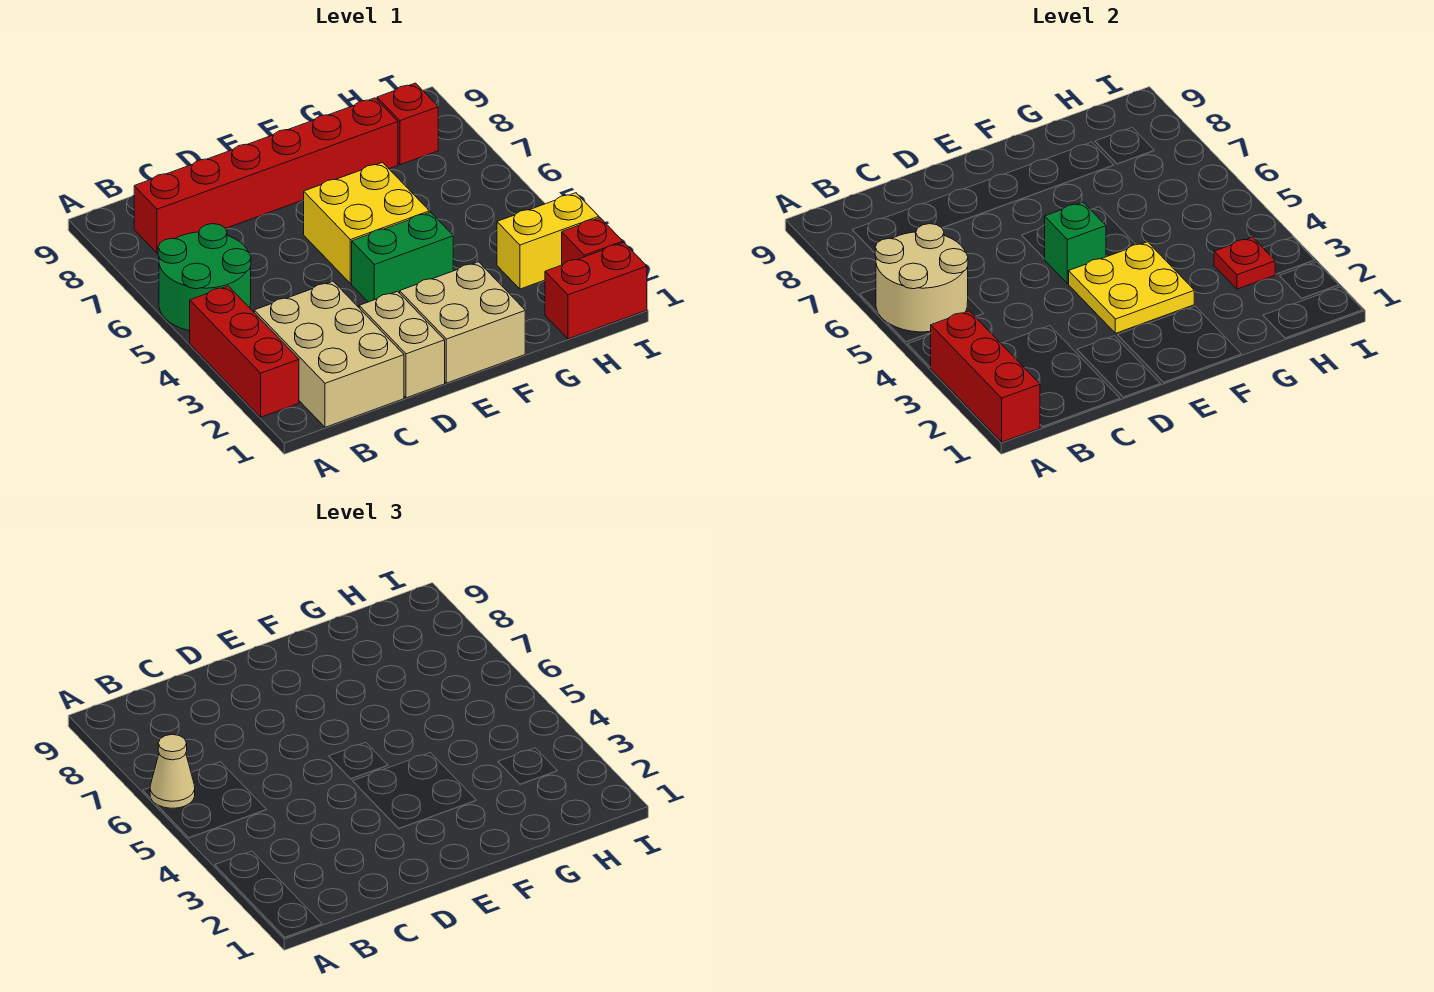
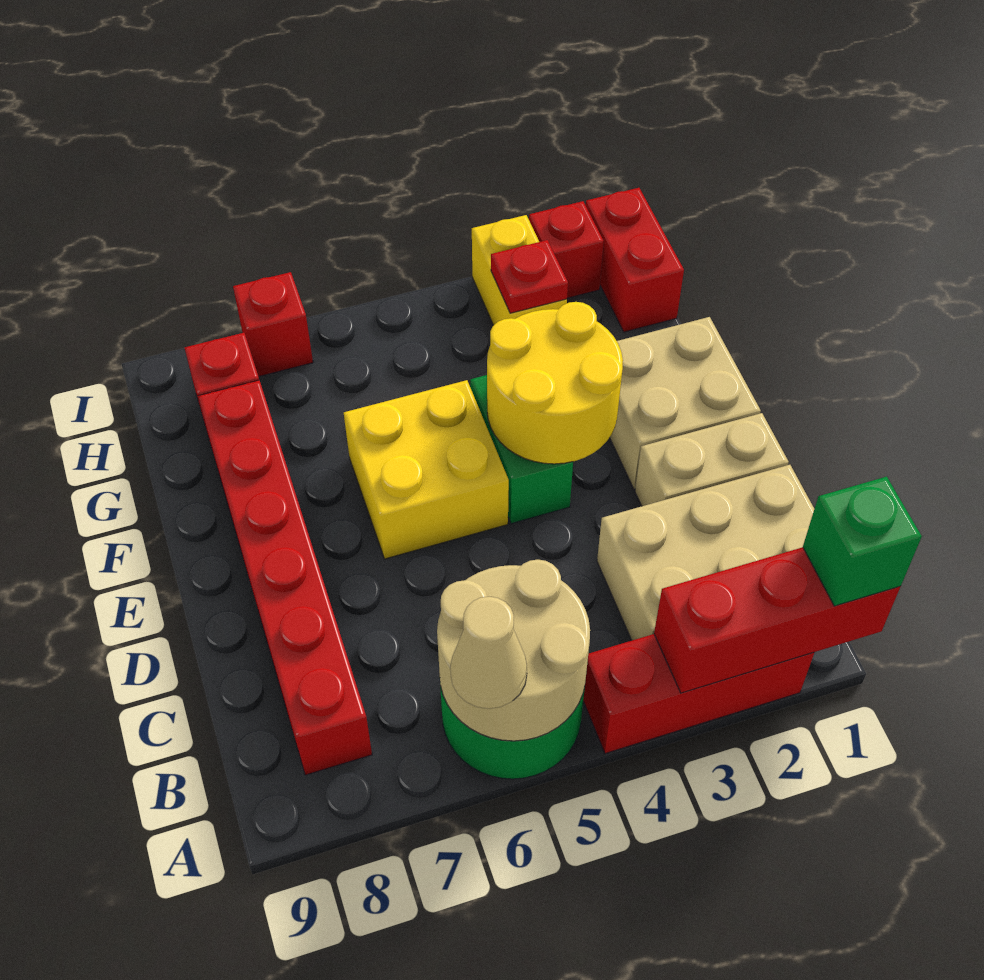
yellow plate E3:F4 level 2 -> yellow round brick E3:F4 level 2
green brick E5 level 2 -> green brick A1 level 3
none -> red brick I7 level 1

